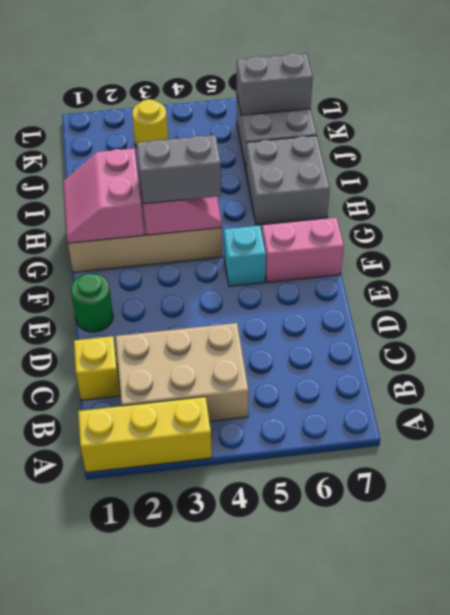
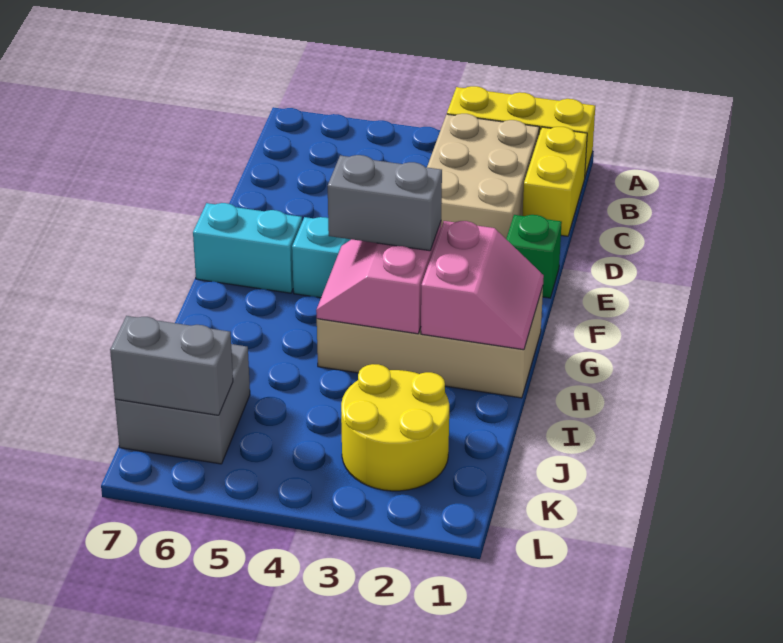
tan brick B2:C4 level 1 -> tan brick B2:D3 level 1
yellow brick C1 level 1 -> yellow brick B1:C1 level 1
green round brick E1 level 1 -> green brick E1 level 1
pink brick F6:F7 level 1 -> cyan brick F6:F7 level 1
grey brick H6:I7 level 1 -> none
yellow round brick K3 level 1 -> yellow round brick J2:K3 level 1

